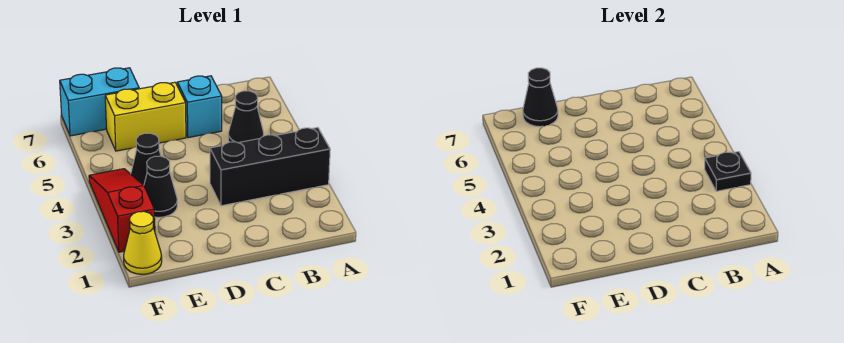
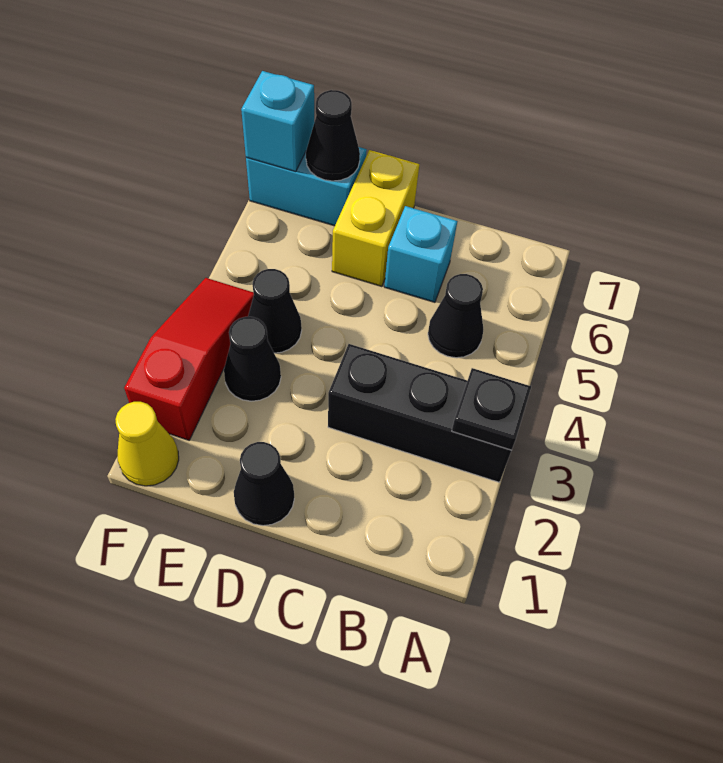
none -> black cone D1 level 1
yellow brick D6:E6 level 1 -> yellow brick D6:D7 level 1
none -> cyan brick F7 level 2

